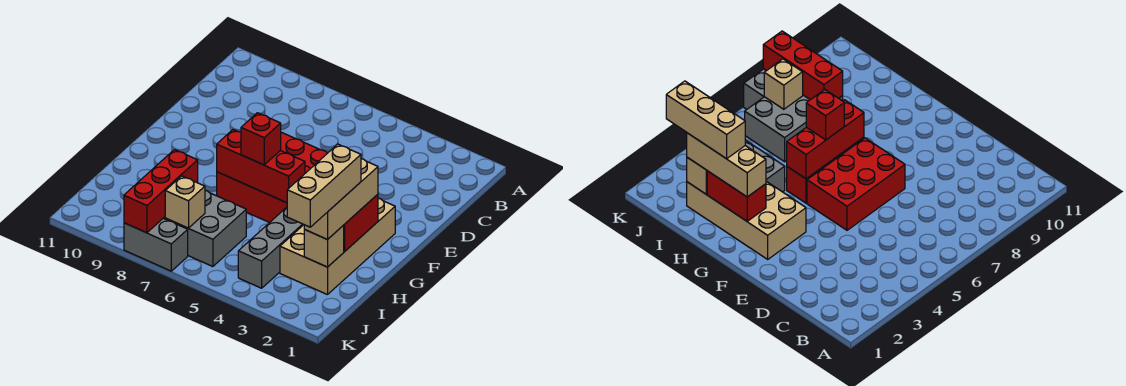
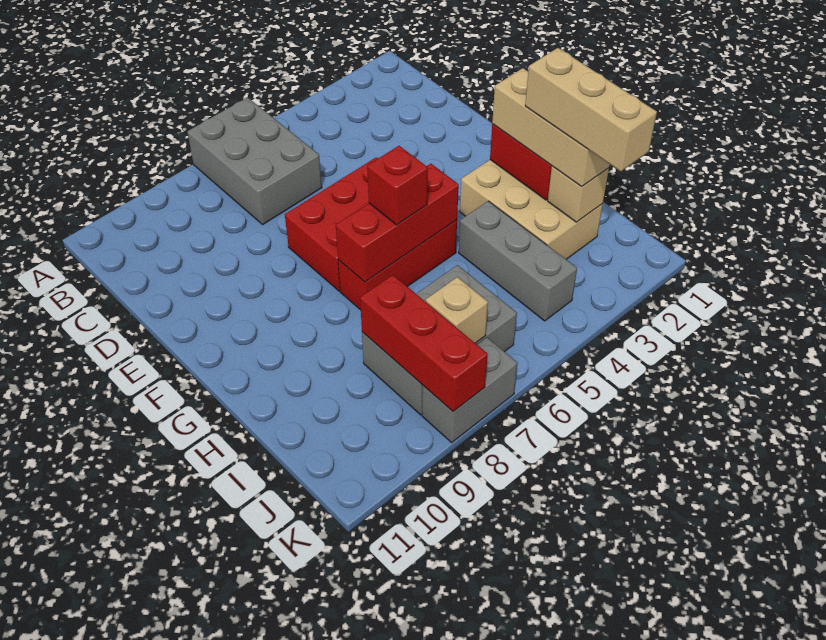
none -> grey brick A6:C7 level 1
tan brick F2:I3 level 1 -> tan brick G2:I3 level 1

